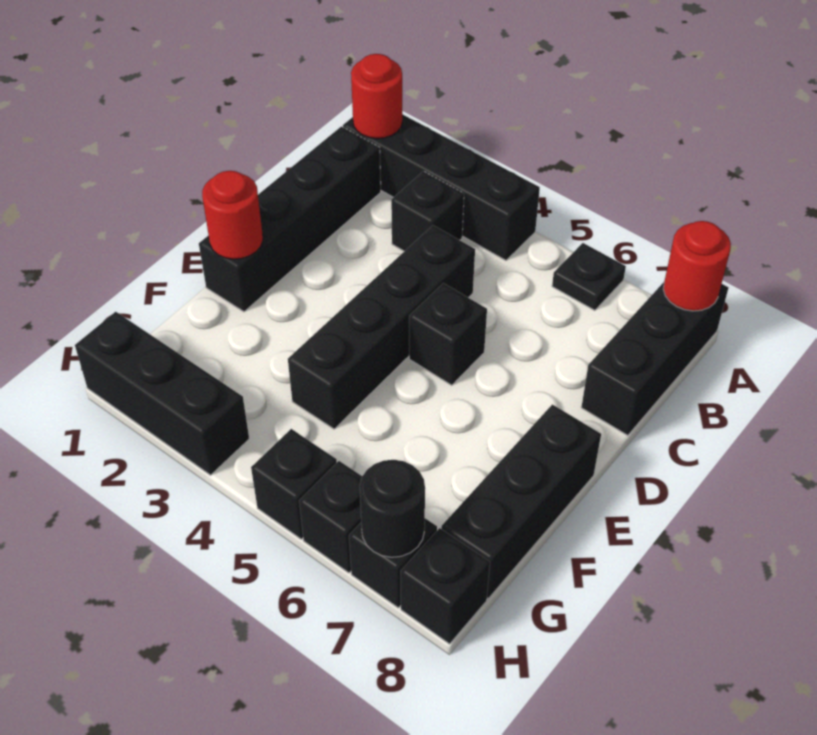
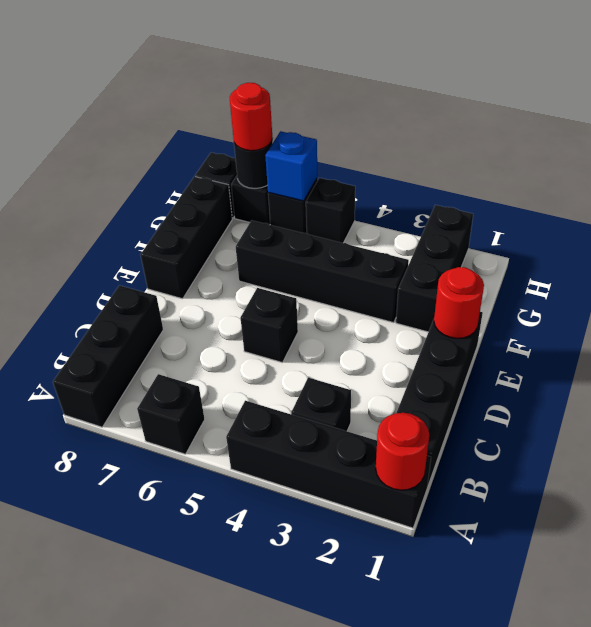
black plate A6 level 1 -> black brick A6 level 1
red round brick A8 level 2 -> red round brick H7 level 3
black brick C4:F4 level 1 -> black brick F3:F6 level 1
black brick H1:H3 level 1 -> black brick F2:H2 level 1
none -> blue brick H6 level 2

